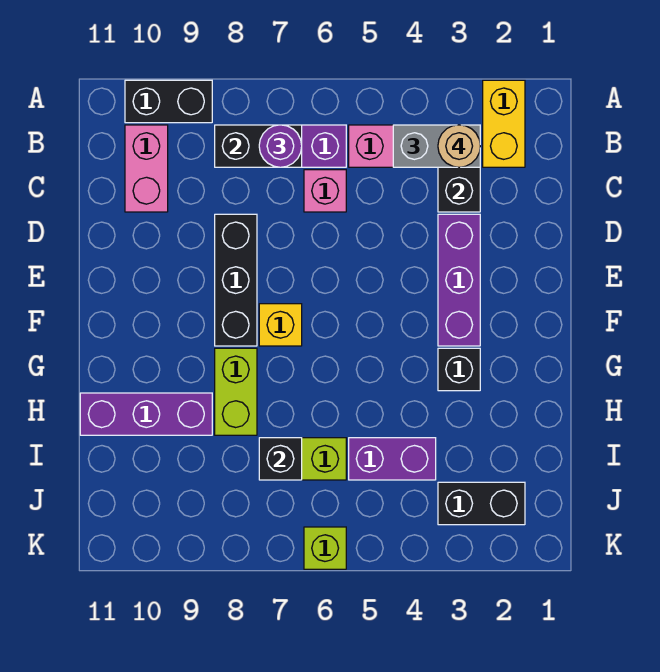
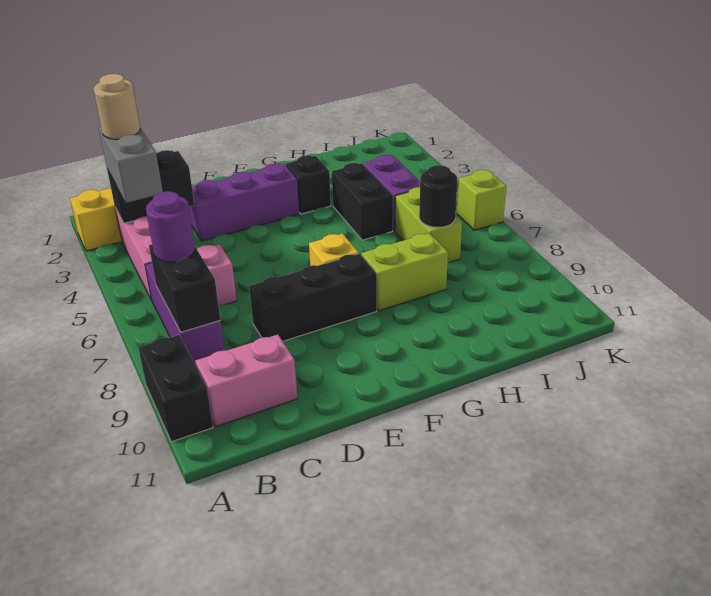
purple brick H9:H11 level 1 -> none
black brick I7 level 2 -> black round brick I7 level 2
black brick J2:J3 level 1 -> black brick H4:H5 level 1

